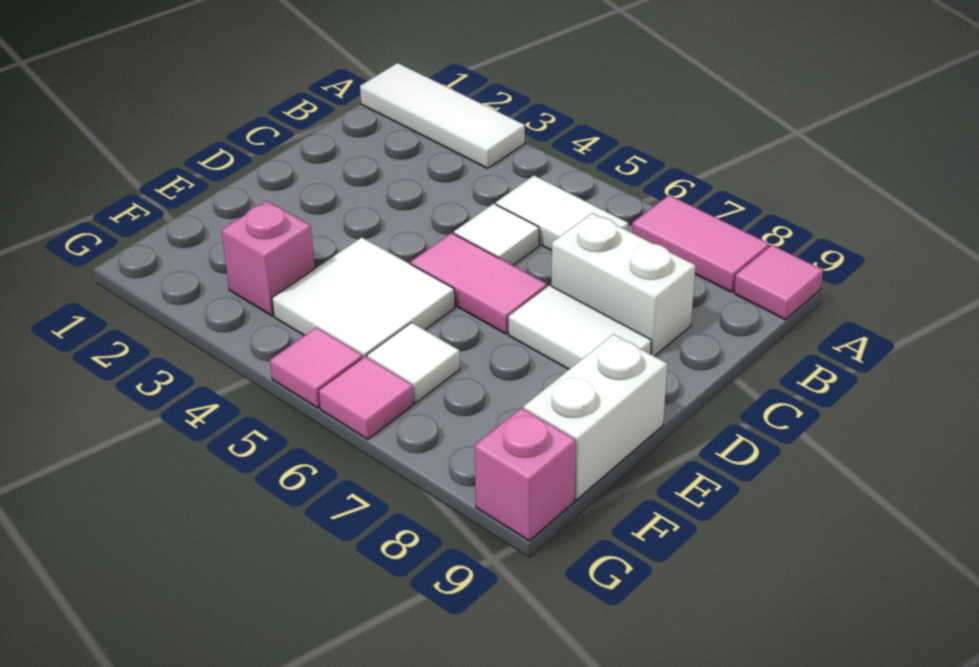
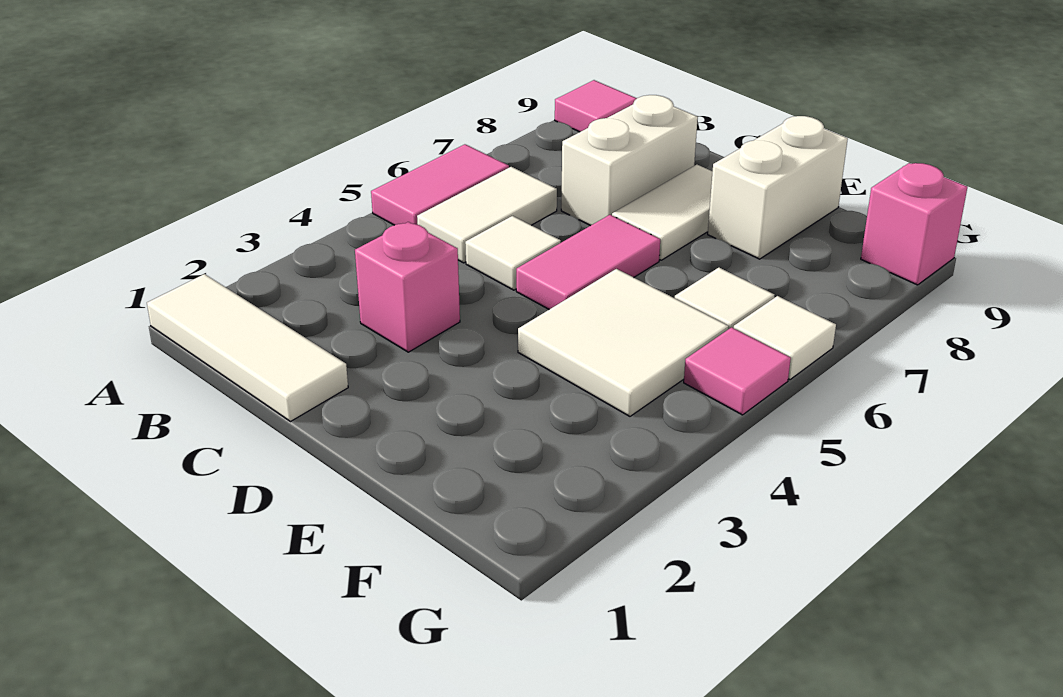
white tile A1:A3 level 1 -> white tile A1:C1 level 1
pink tile A7:A8 level 1 -> pink tile A5:A6 level 1
white brick E9:F9 level 1 -> white brick E8:E9 level 1
pink brick F3 level 1 -> pink brick C3 level 1
pink tile G6 level 1 -> white tile G6 level 1

